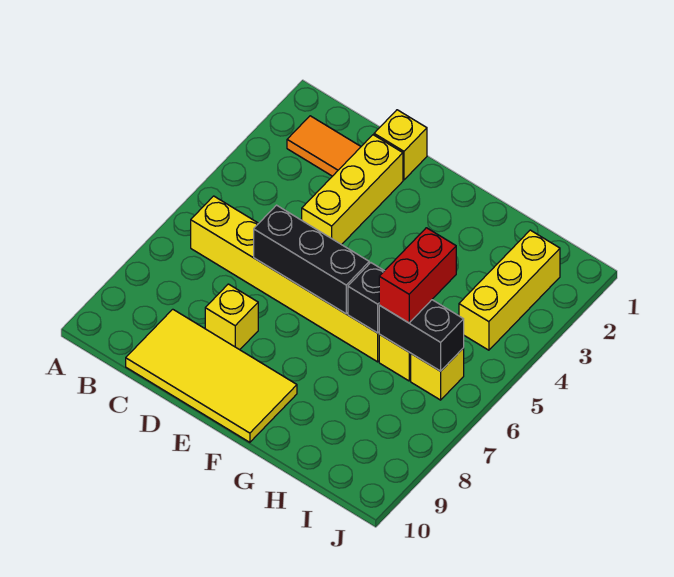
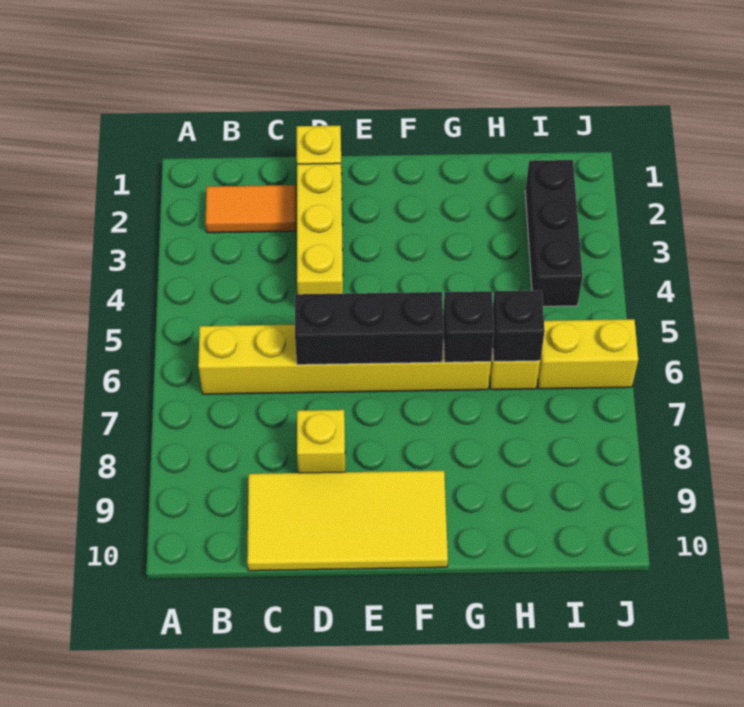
red brick H5:H6 level 3 -> none
black brick H6:I6 level 2 -> black brick H6 level 2
yellow brick I2:I4 level 1 -> black brick I2:I4 level 1
yellow brick I6 level 1 -> yellow brick I6:J6 level 1

